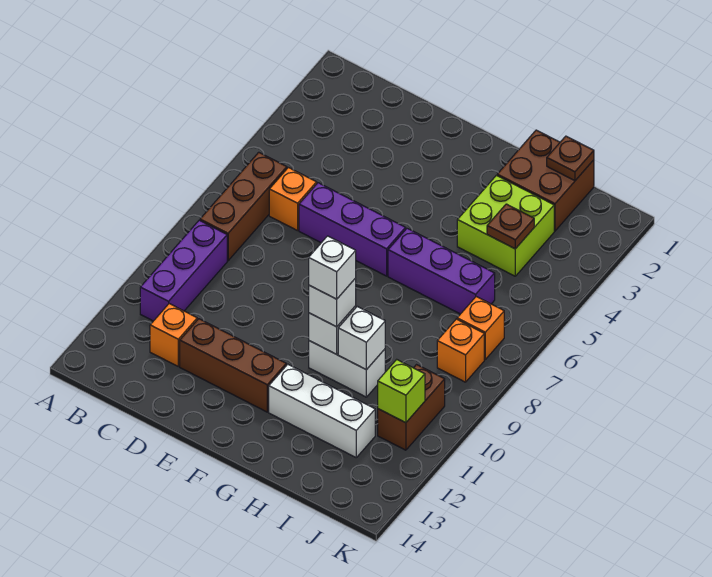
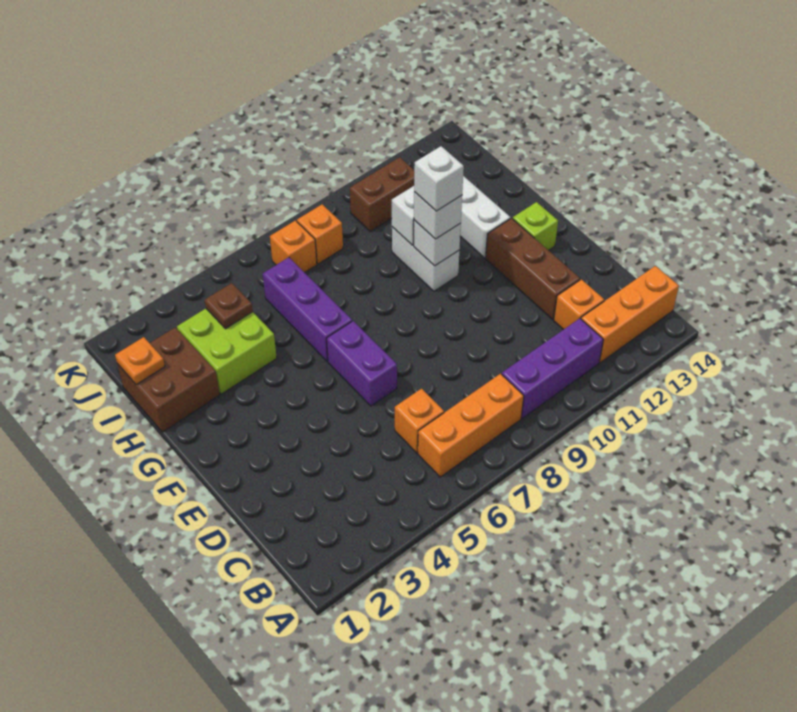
brown brick B6:B8 level 1 -> orange brick B6:B8 level 1
none -> orange brick B12:B14 level 1
purple brick D6:F6 level 1 -> purple brick E6:F6 level 1
brown plate I1 level 2 -> orange plate I1 level 2
lime brick J11 level 2 -> lime brick F13 level 1

